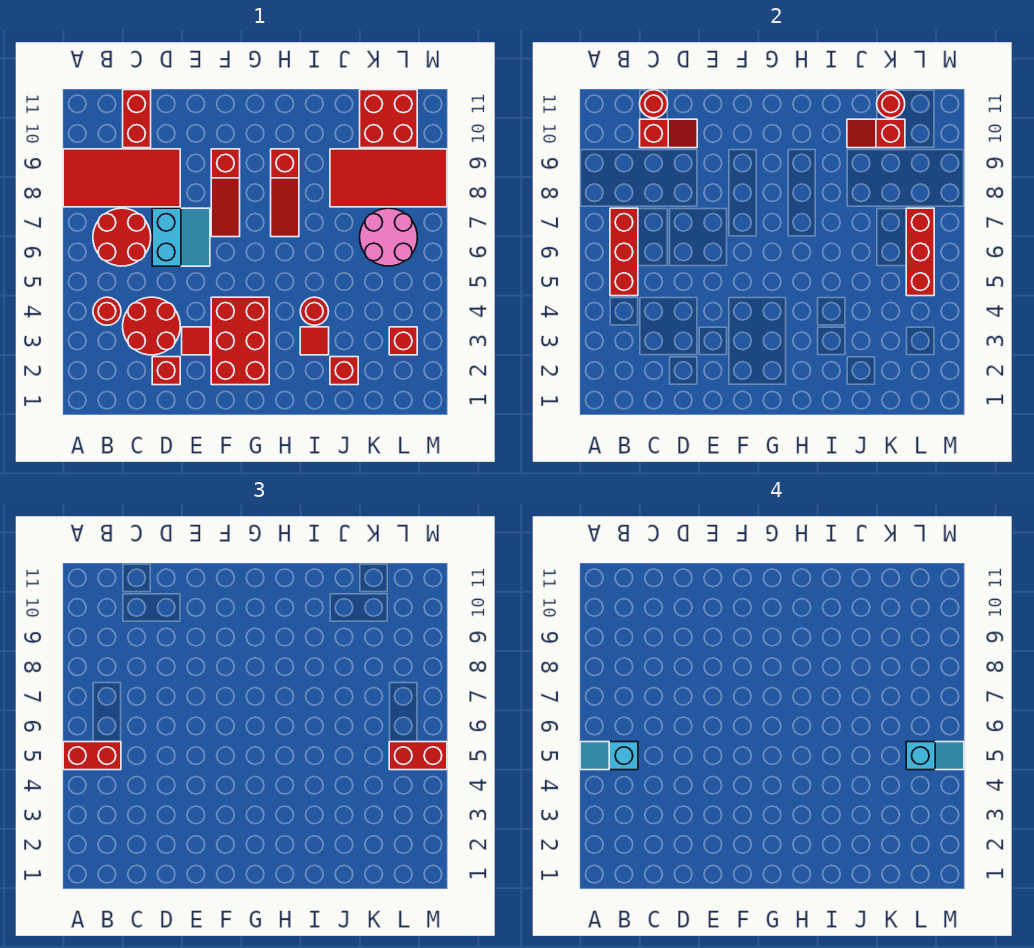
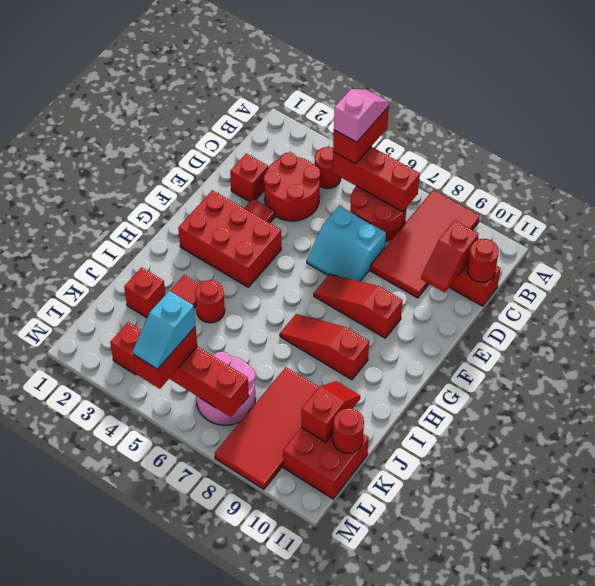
cyan slope A5:B5 level 4 top B -> pink slope A5:B5 level 4 top B

